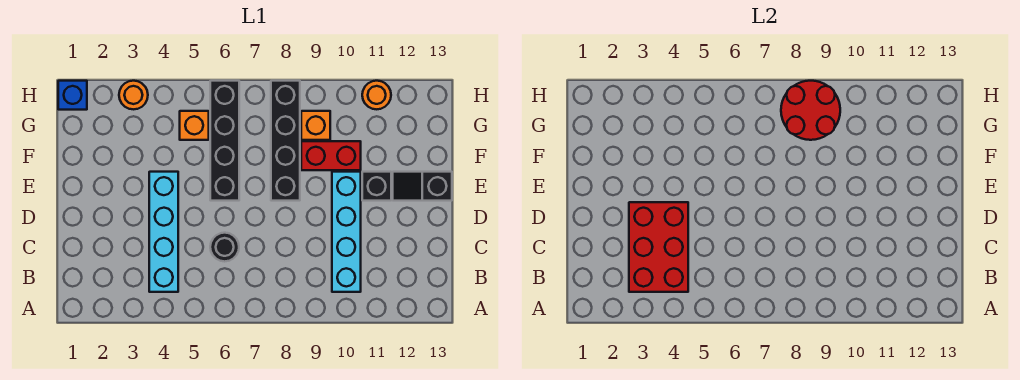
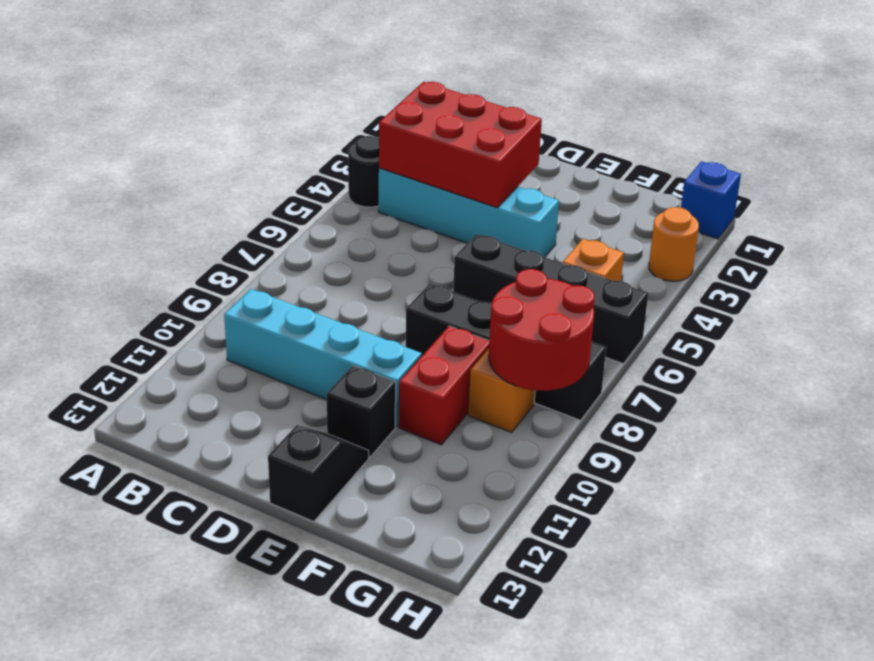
black round brick C6 level 1 -> black round brick A4 level 1
orange round brick H11 level 1 -> none

